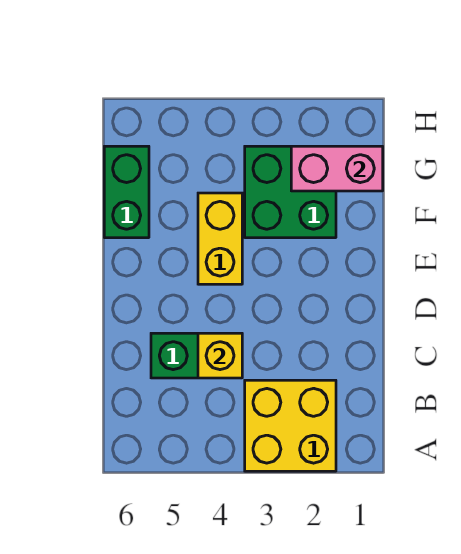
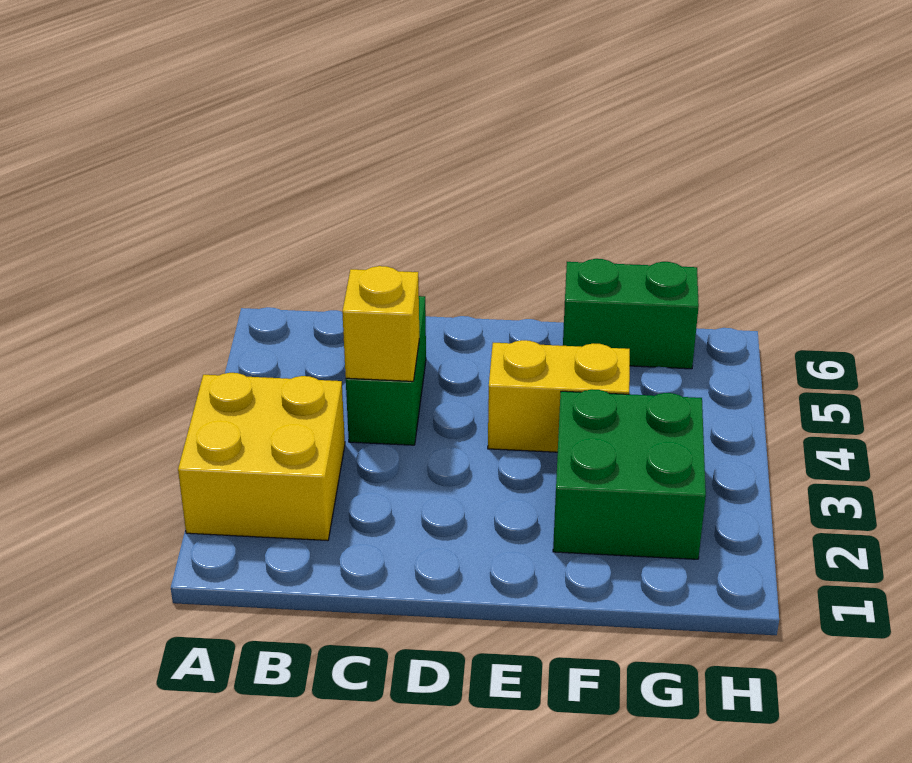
pink brick G1:G2 level 2 -> none

